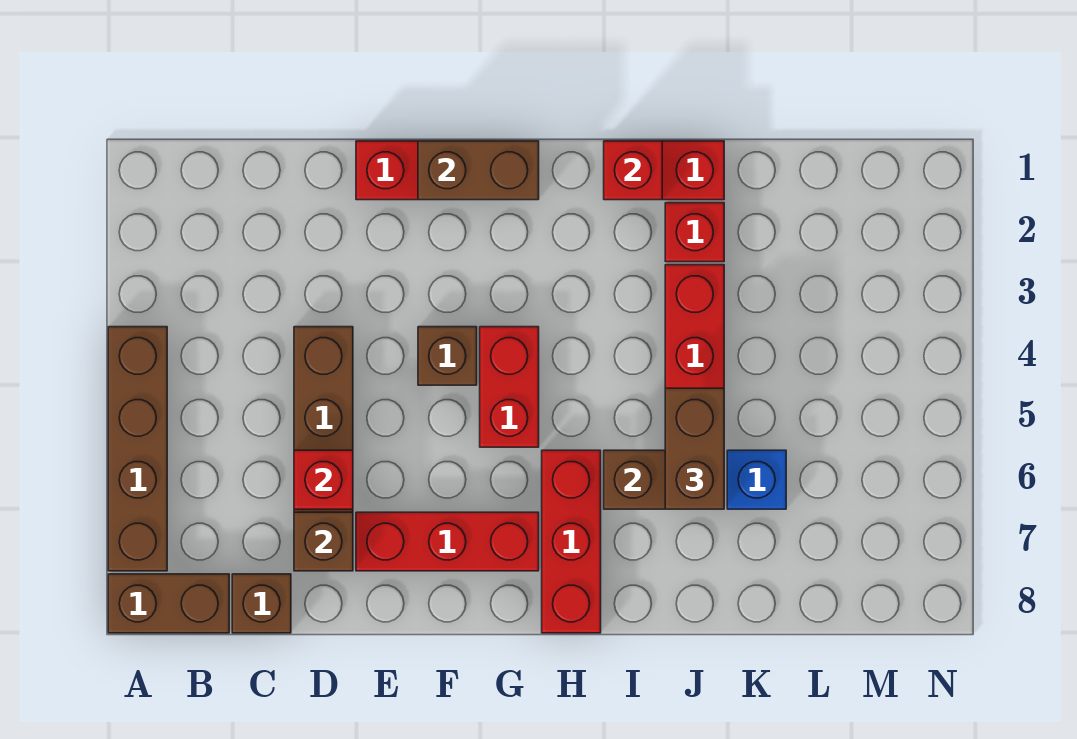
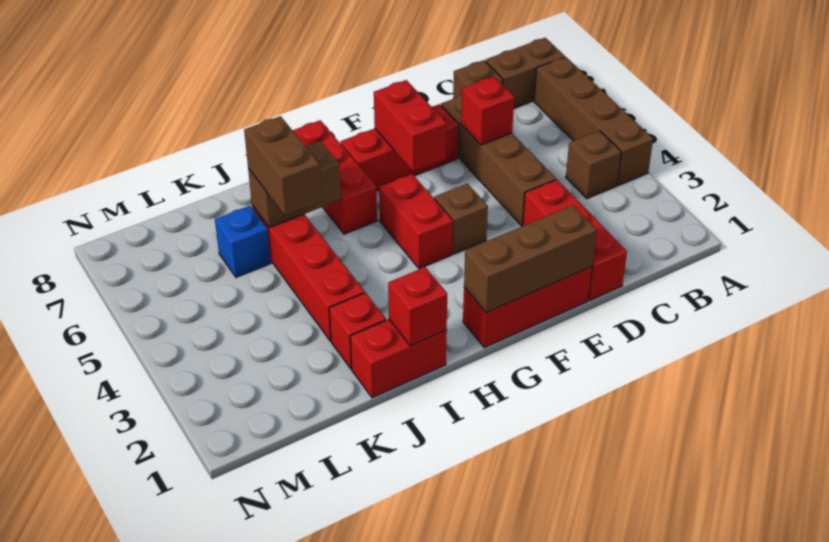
none -> red brick D1:D3 level 1
brown brick D7 level 2 -> brown brick B4 level 1
brown brick F1:G1 level 2 -> brown brick E1:G1 level 2
none -> red brick F6:F7 level 2

